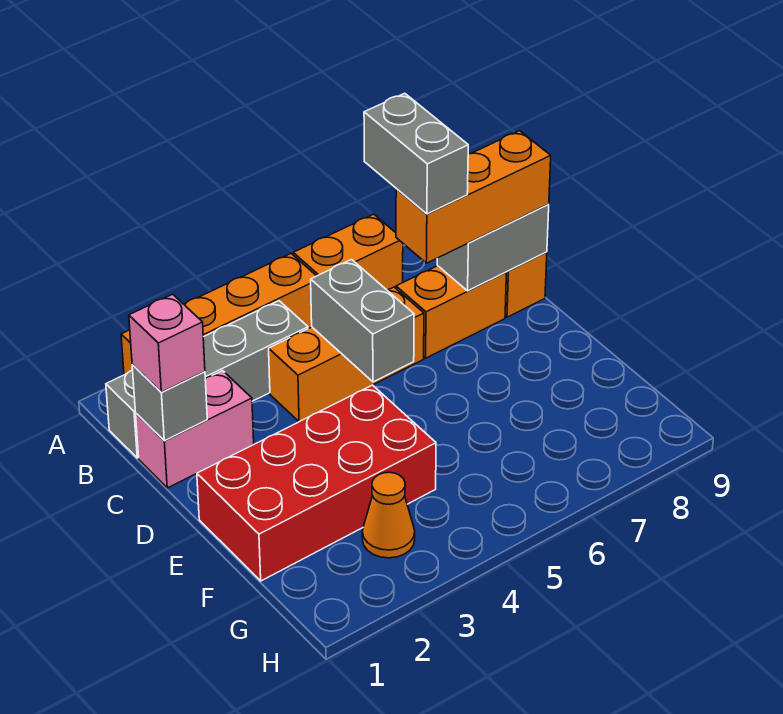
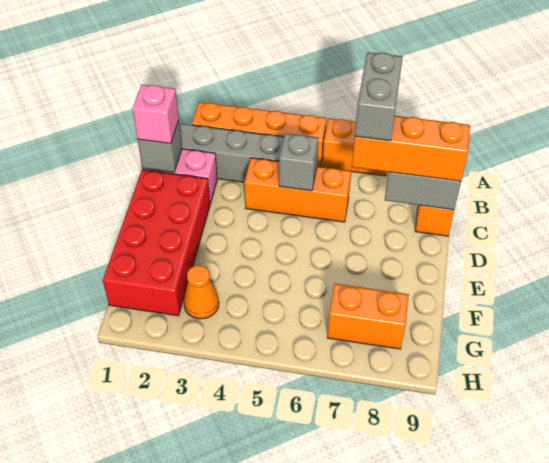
grey brick C5:D5 level 2 -> grey brick C5 level 2
orange brick C7:C8 level 1 -> orange brick G7:G8 level 1
red brick E1:F4 level 1 -> red brick D1:G2 level 1

